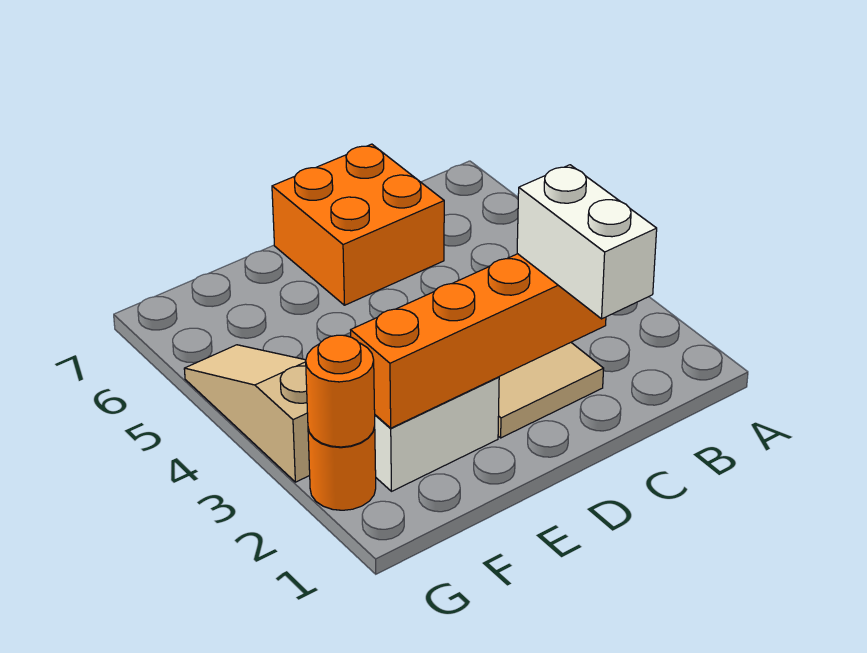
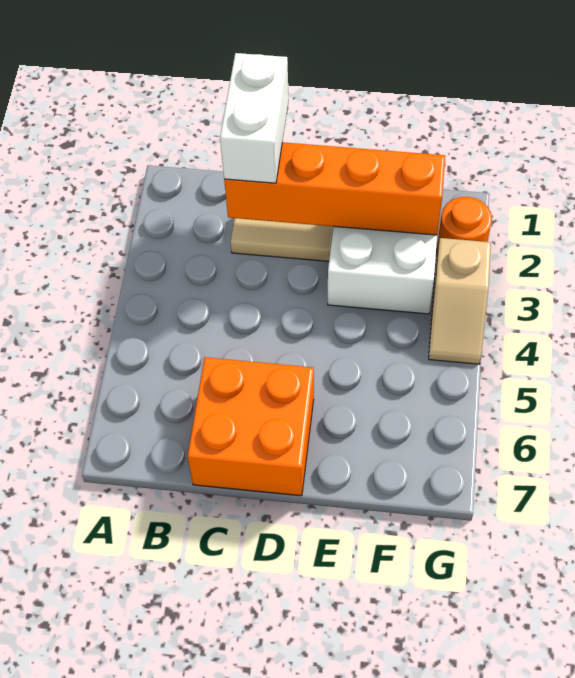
orange round brick G2 level 2 -> none
tan slope G3:G5 level 1 top 3 -> tan slope G3:G4 level 1 top 3

